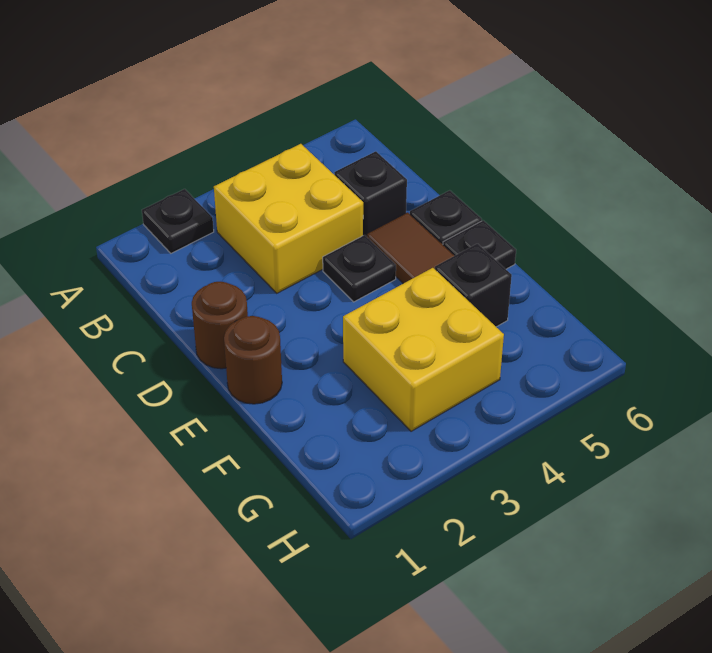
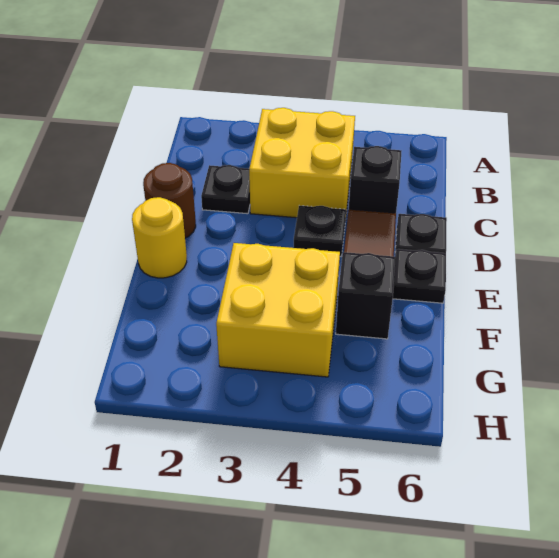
black plate A2 level 1 -> black plate C2 level 1
brown round brick E1 level 1 -> yellow round brick E1 level 1

